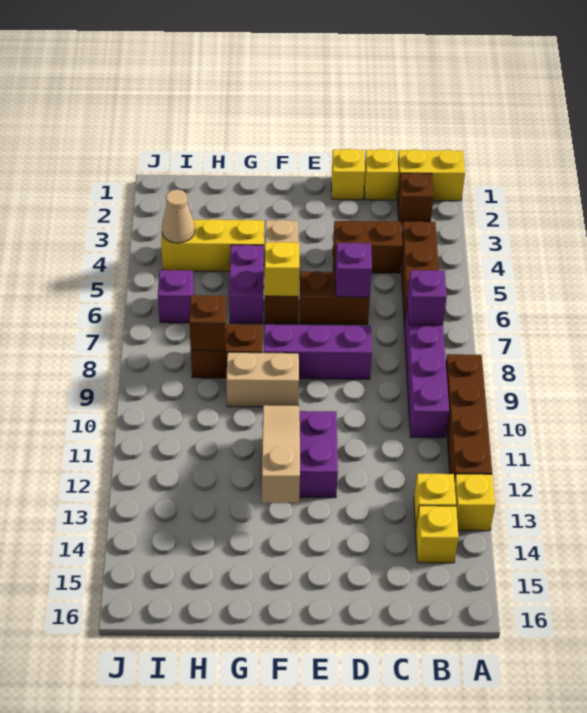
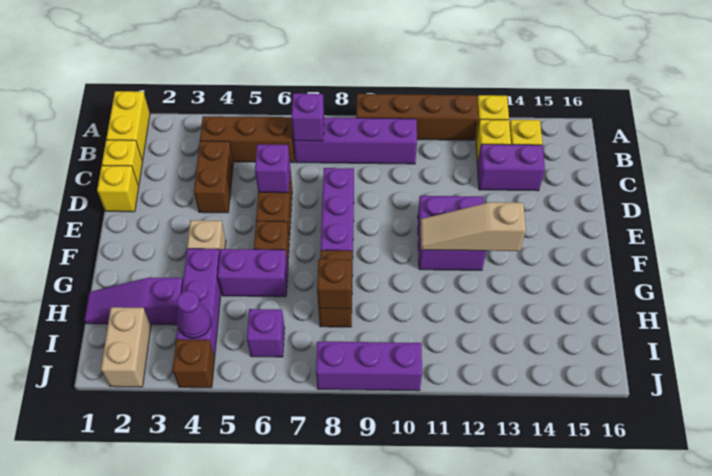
brown brick B2 level 1 -> brown brick J4 level 1
none -> purple brick C13:C14 level 1
yellow brick F6 level 2 -> none
tan brick F9:G9 level 1 -> tan brick I2:J2 level 1
yellow brick G4:I4 level 1 -> purple brick G4:I4 level 1
none -> purple slope H1:H3 level 1 top 3
tan cone I4 level 2 -> purple cone I4 level 2
none -> purple brick J8:J10 level 1

